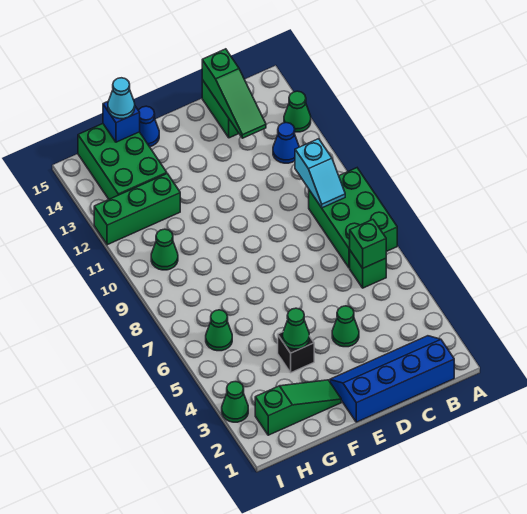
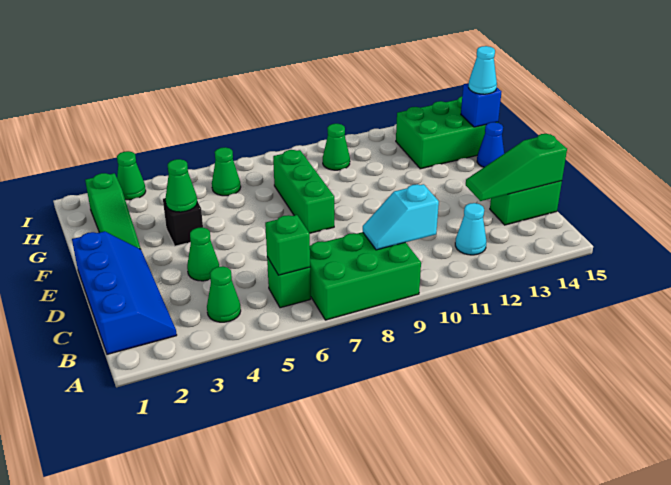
green cone A13 level 1 -> green cone B4 level 1
blue cone B12 level 1 -> cyan cone B12 level 1
green brick G12:I12 level 1 -> green brick E8:G8 level 1

